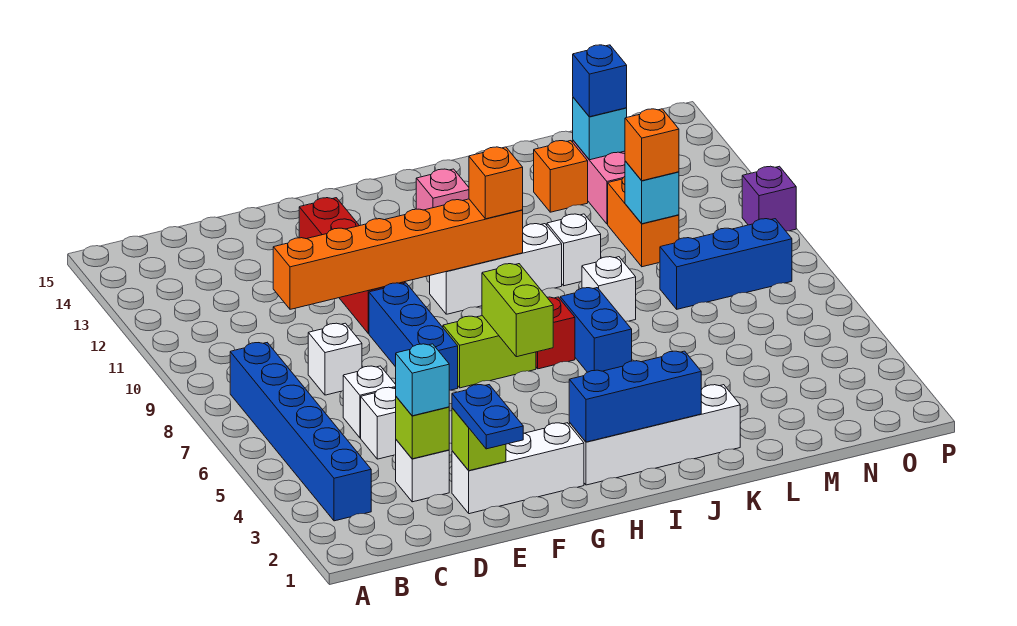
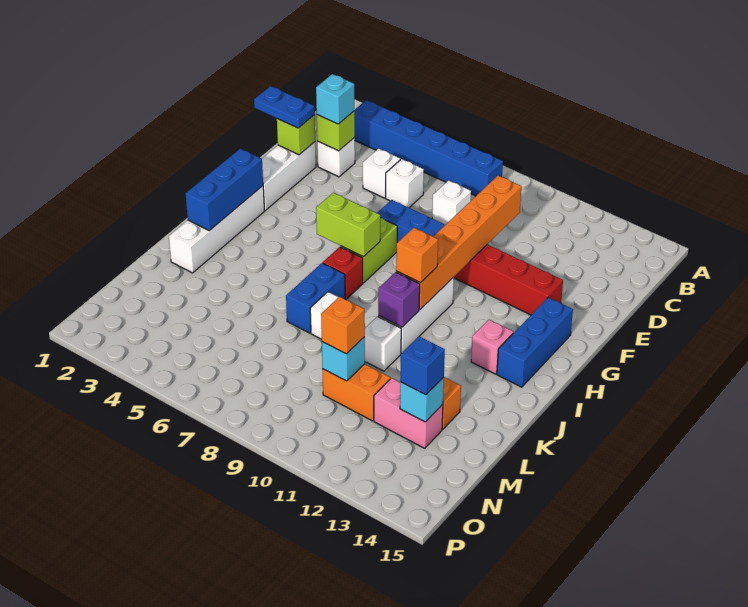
blue brick J6:J7 level 1 -> blue brick J7:K7 level 1
blue brick M8:O8 level 1 -> blue brick G14:I14 level 1
purple brick P10 level 1 -> purple brick J10 level 2

